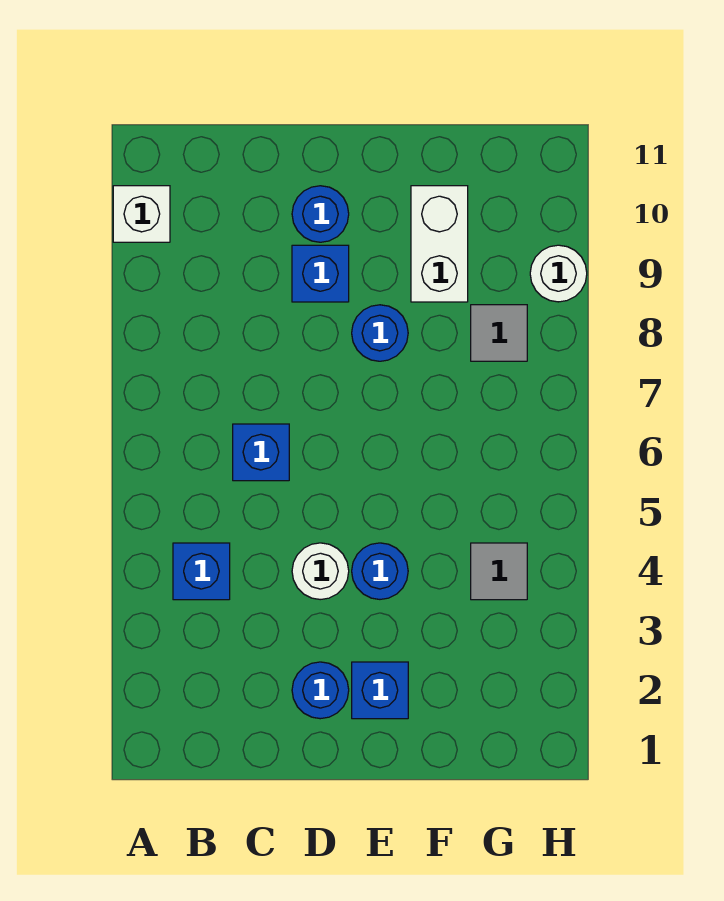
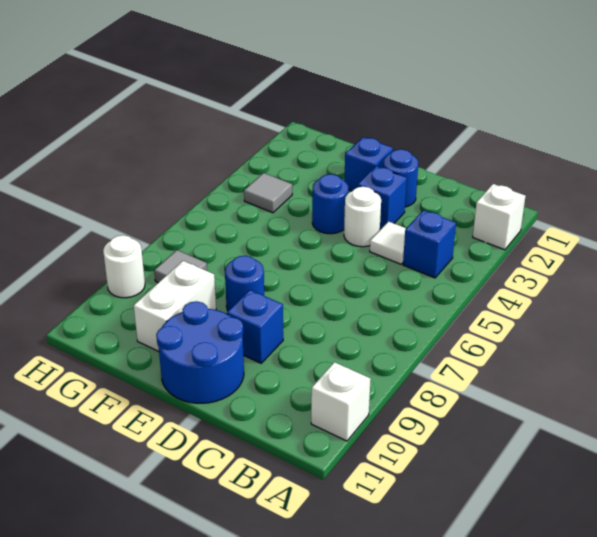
none -> white brick A2 level 1
none -> white tile C4 level 1
blue brick C6 level 1 -> blue brick D3 level 1
blue round brick D10 level 1 -> blue round brick D10:E11 level 1

